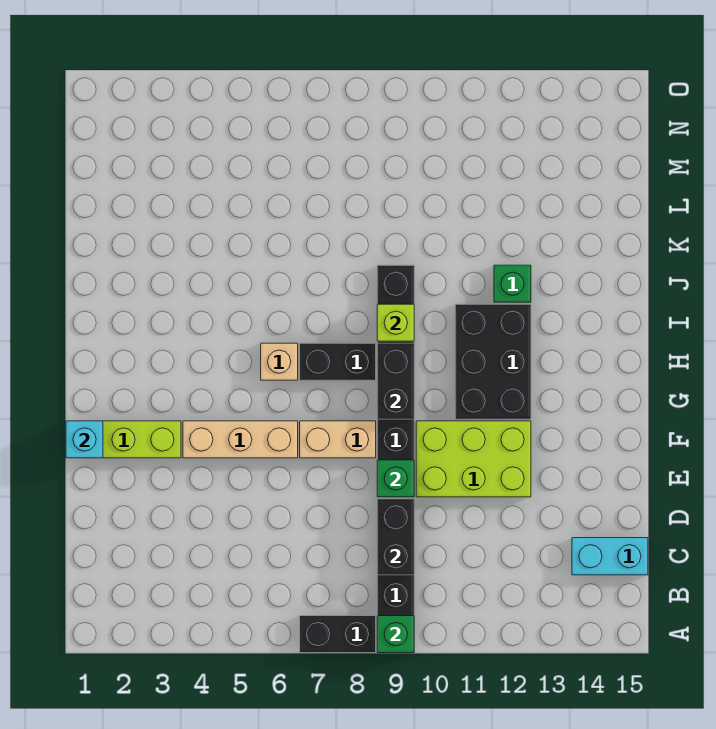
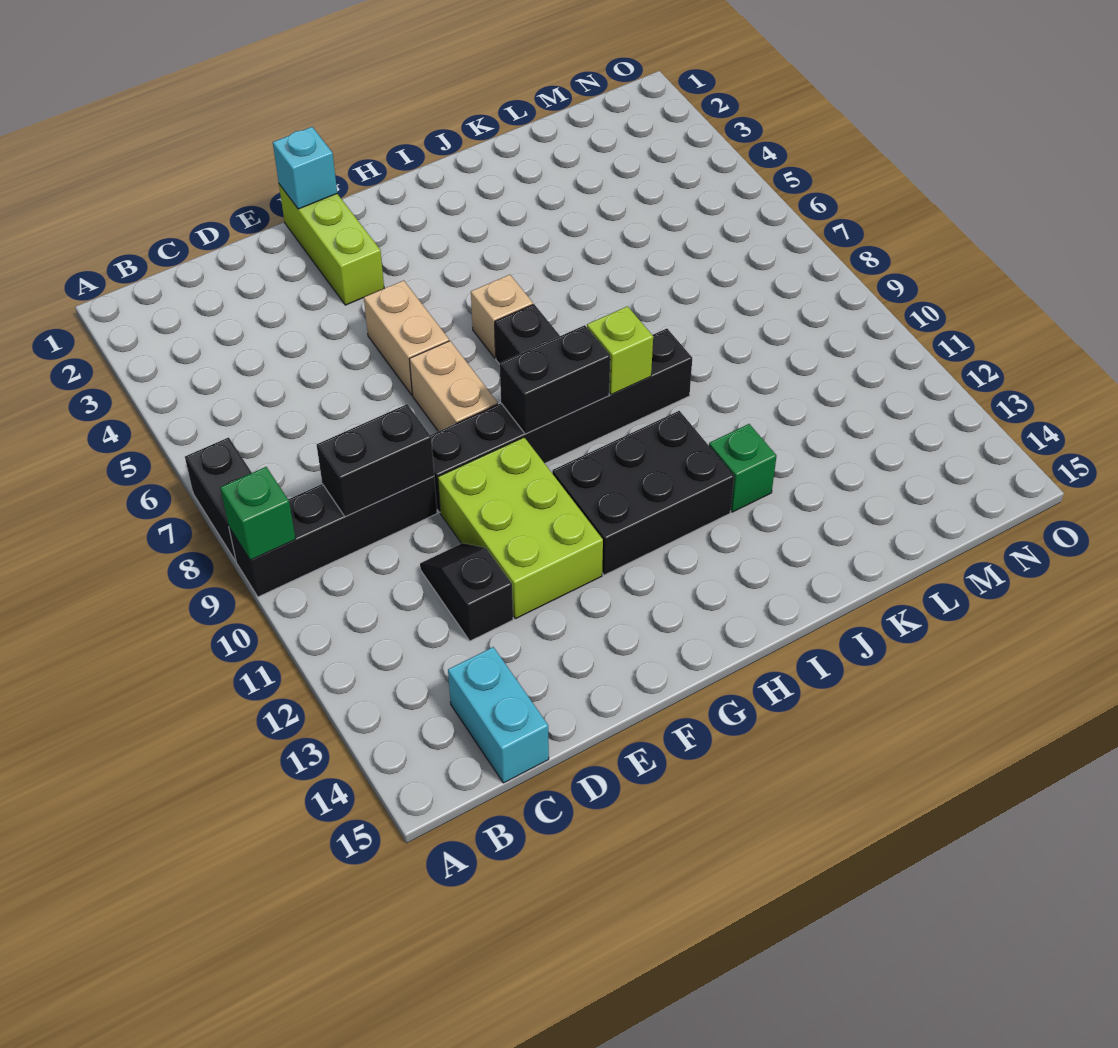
none -> black slope D11:D12 level 1 top 12
green brick E9 level 2 -> none
tan brick F4:F6 level 1 -> tan brick F5:F6 level 1

